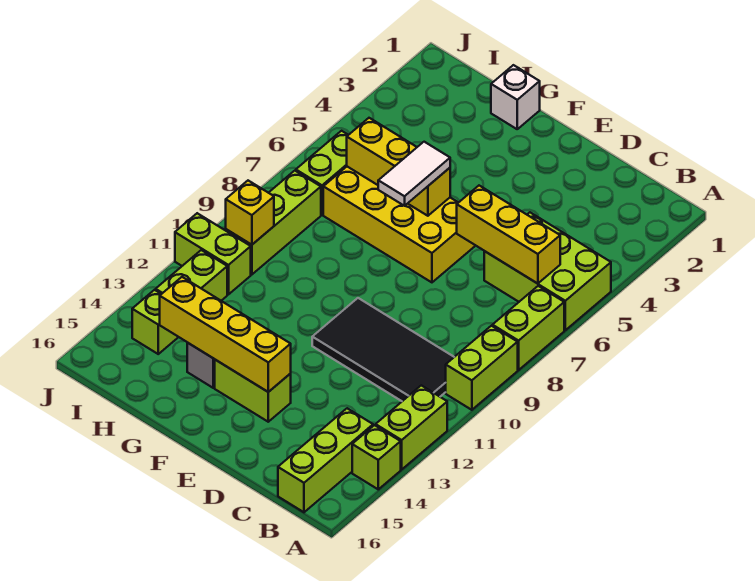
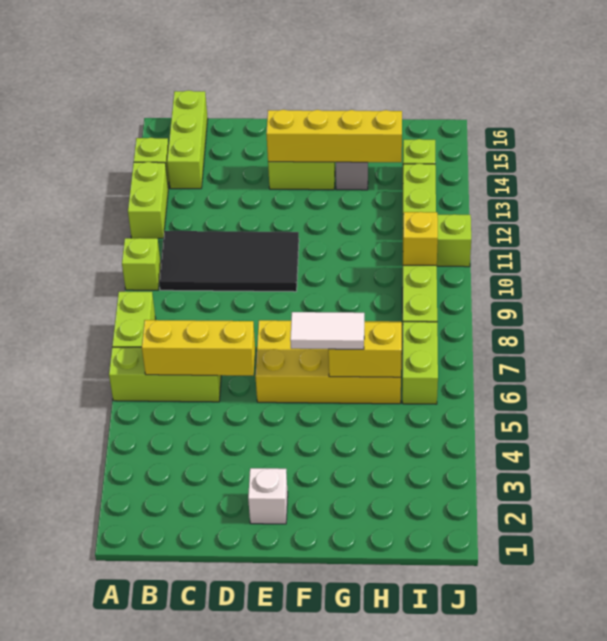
lime brick A5:C6 level 1 -> lime brick A6:C6 level 1
lime brick A9:A10 level 1 -> lime brick A10 level 1
yellow brick F6:H6 level 2 -> yellow brick G6:H6 level 2
white tile F6:F7 level 3 -> white tile F6:G6 level 3
white brick G1 level 1 -> white brick E2 level 1

